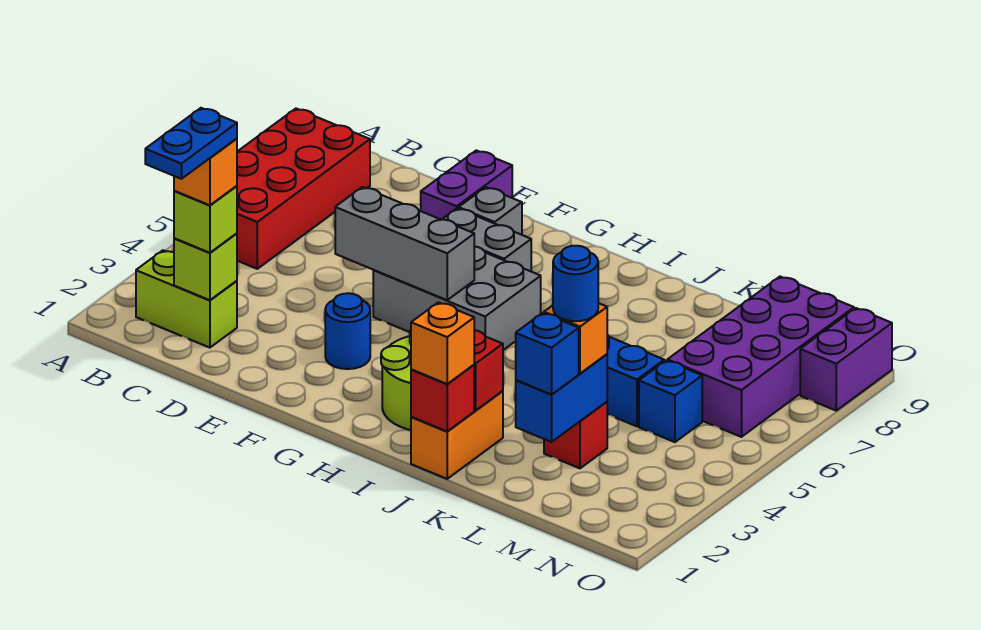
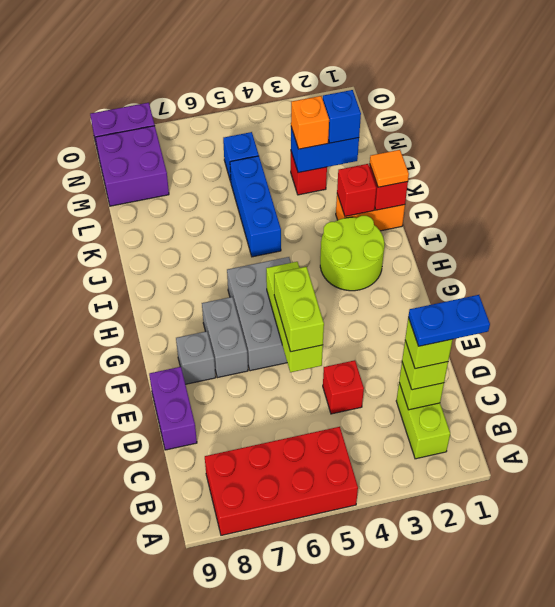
orange brick C2 level 4 -> lime brick C2 level 4
none -> red brick D4 level 1
grey brick E5:G5 level 2 -> lime brick E5:G5 level 2
none -> lime brick E5:F5 level 3
purple brick E8:E9 level 1 -> purple brick D9:E9 level 1
blue round brick F3 level 1 -> none
orange brick J1 level 3 -> orange tile J1 level 3
blue round brick L3 level 4 -> none
purple brick M6:N9 level 1 -> purple brick M8:N9 level 1

